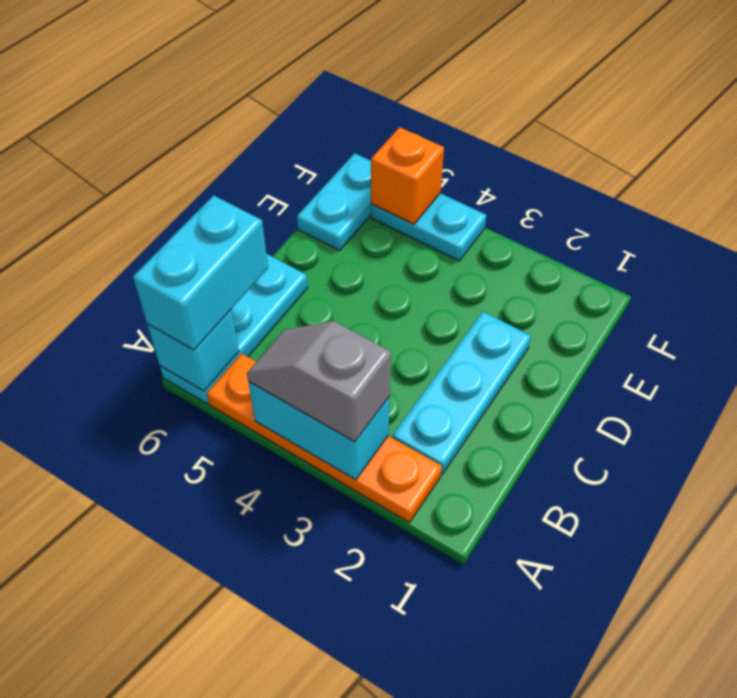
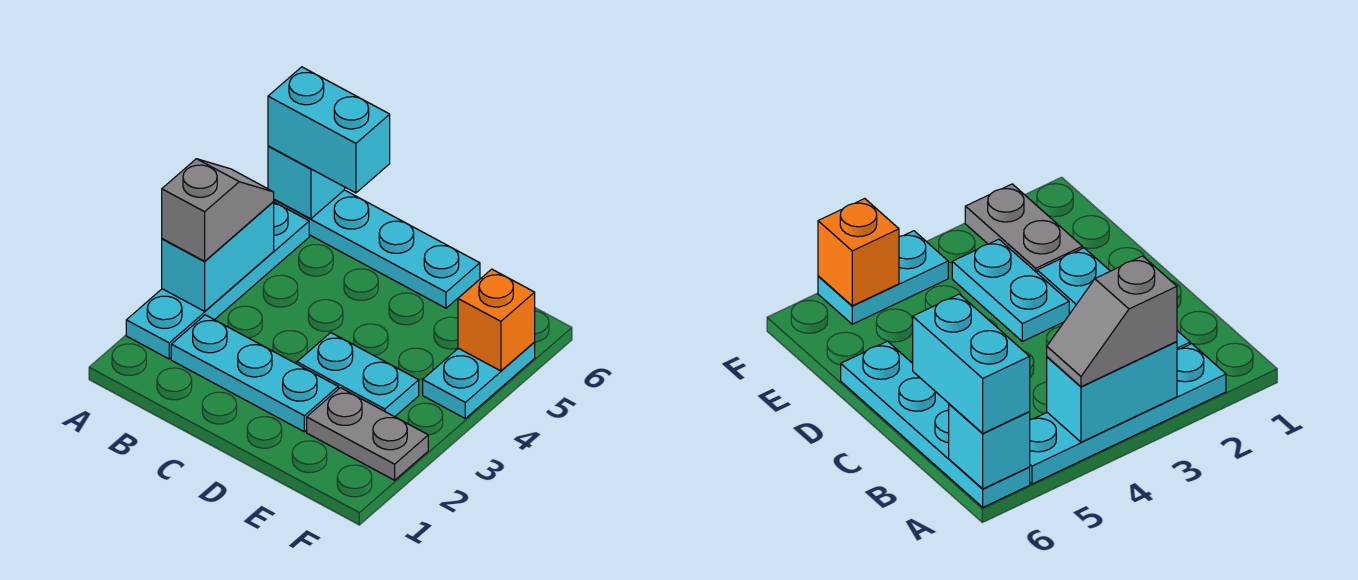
orange plate A2:A5 level 1 -> cyan plate A2:A5 level 1
cyan plate A6:C6 level 1 -> cyan plate A6:D6 level 1
none -> grey plate E2:F2 level 1
cyan plate E6:F6 level 1 -> cyan plate D3:E3 level 1

